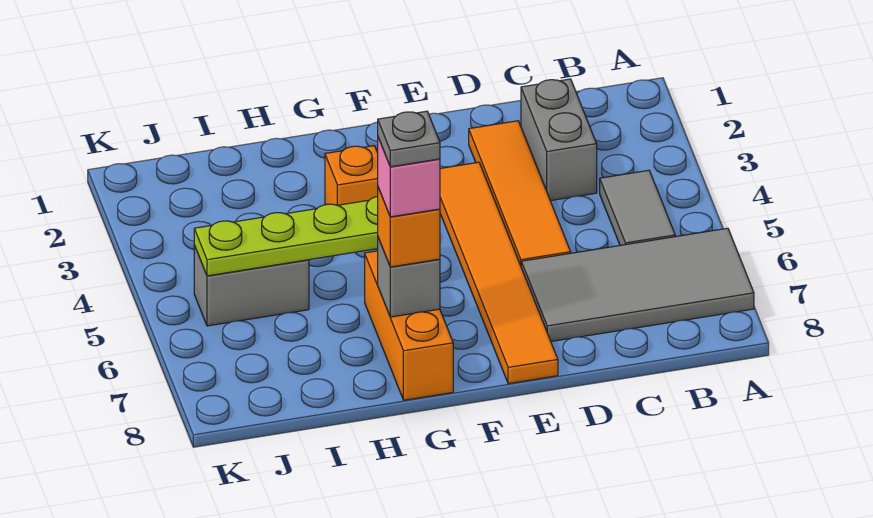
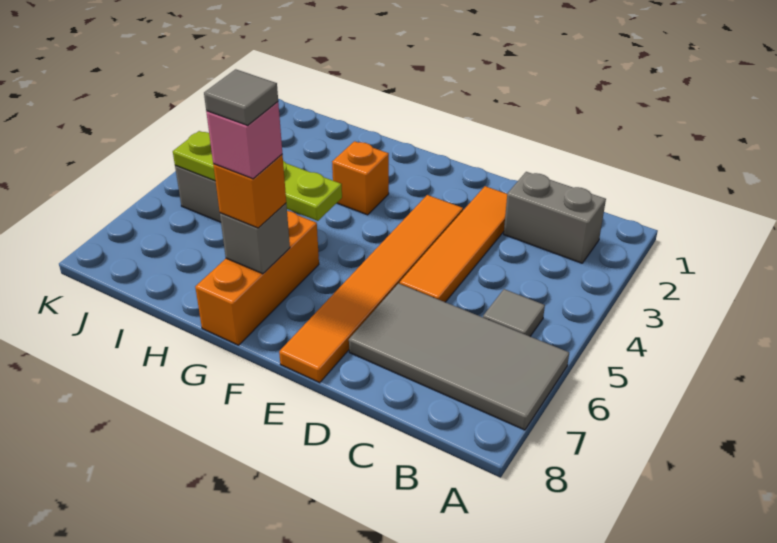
grey tile B4:B5 level 1 -> grey tile B5 level 1
grey brick C2:C3 level 1 -> grey brick B2:C2 level 1
grey plate G7 level 5 -> grey tile G7 level 5

